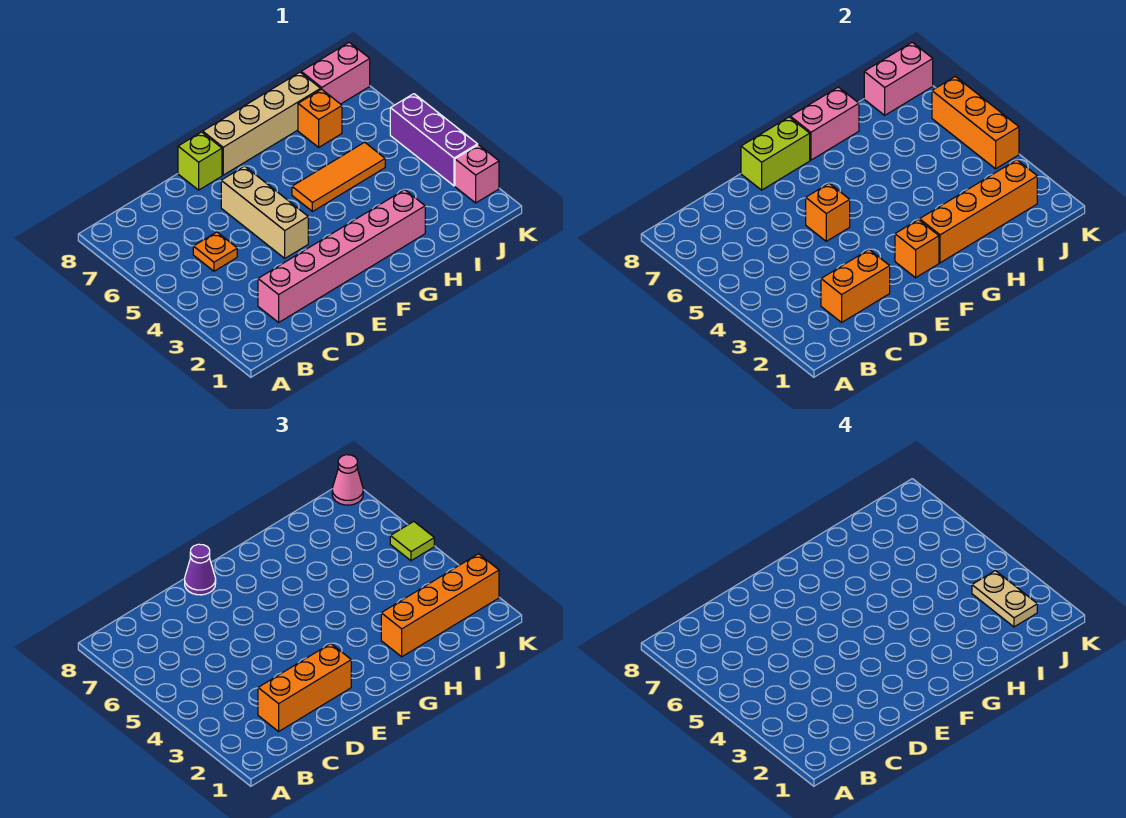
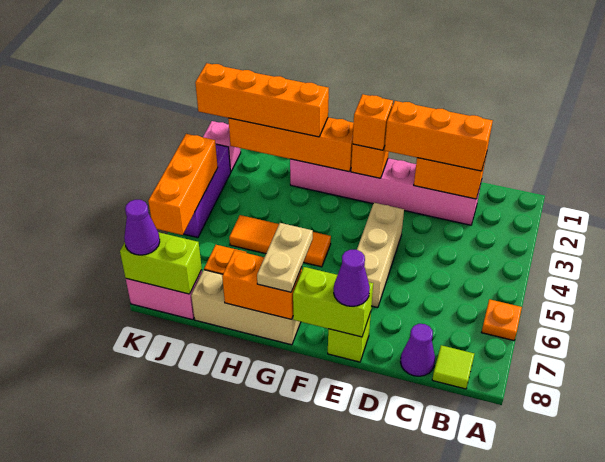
orange plate C5 level 1 -> orange plate A6 level 1
none -> purple cone C8 level 1
orange brick E5 level 2 -> orange brick F2 level 3
tan brick F8:I8 level 1 -> tan brick G8:I8 level 1
pink brick G8:H8 level 2 -> orange brick G8:H8 level 2
tan plate J2:J3 level 4 -> tan plate G7:G8 level 3
pink brick J8:K8 level 2 -> lime brick J8:K8 level 2
lime tile K5 level 3 -> lime tile B8 level 1
pink cone K8 level 3 -> purple cone K8 level 3

